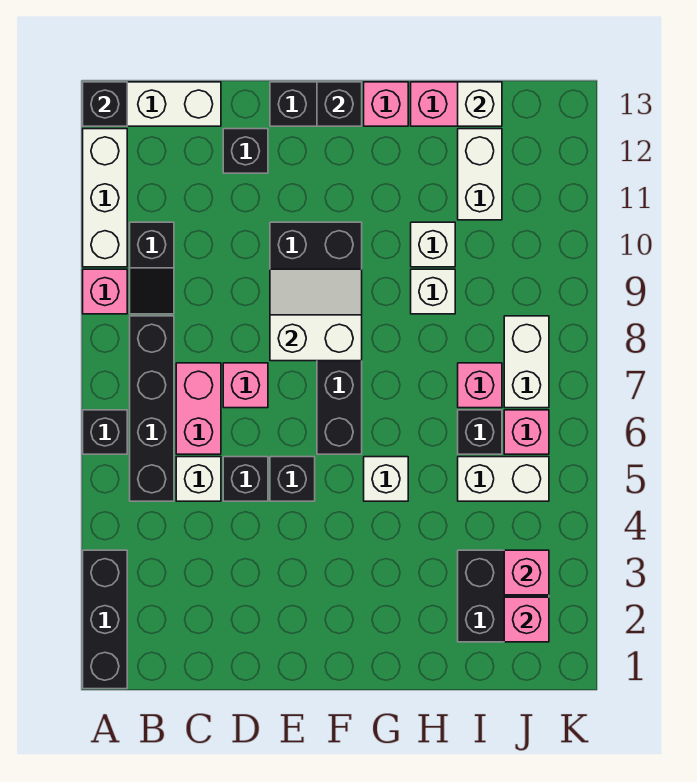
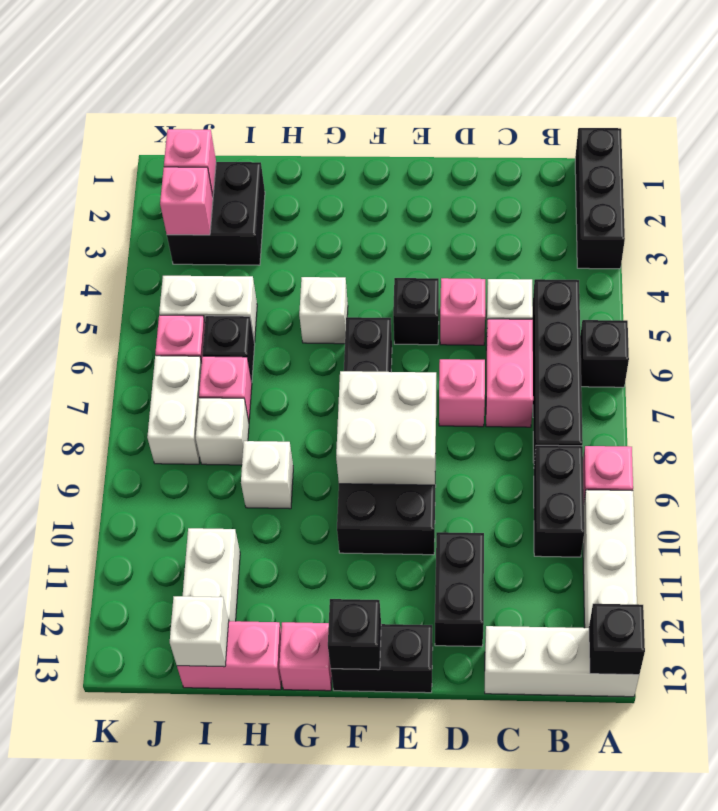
black slope B9:B10 level 1 top 10 -> black brick B9:B10 level 1
black brick D5 level 1 -> pink brick D5 level 1
black brick D12 level 1 -> black brick D11:D12 level 1
white slope E8:F9 level 2 top 8 -> white brick E8:F9 level 2
white brick H10 level 1 -> white brick I8 level 1

